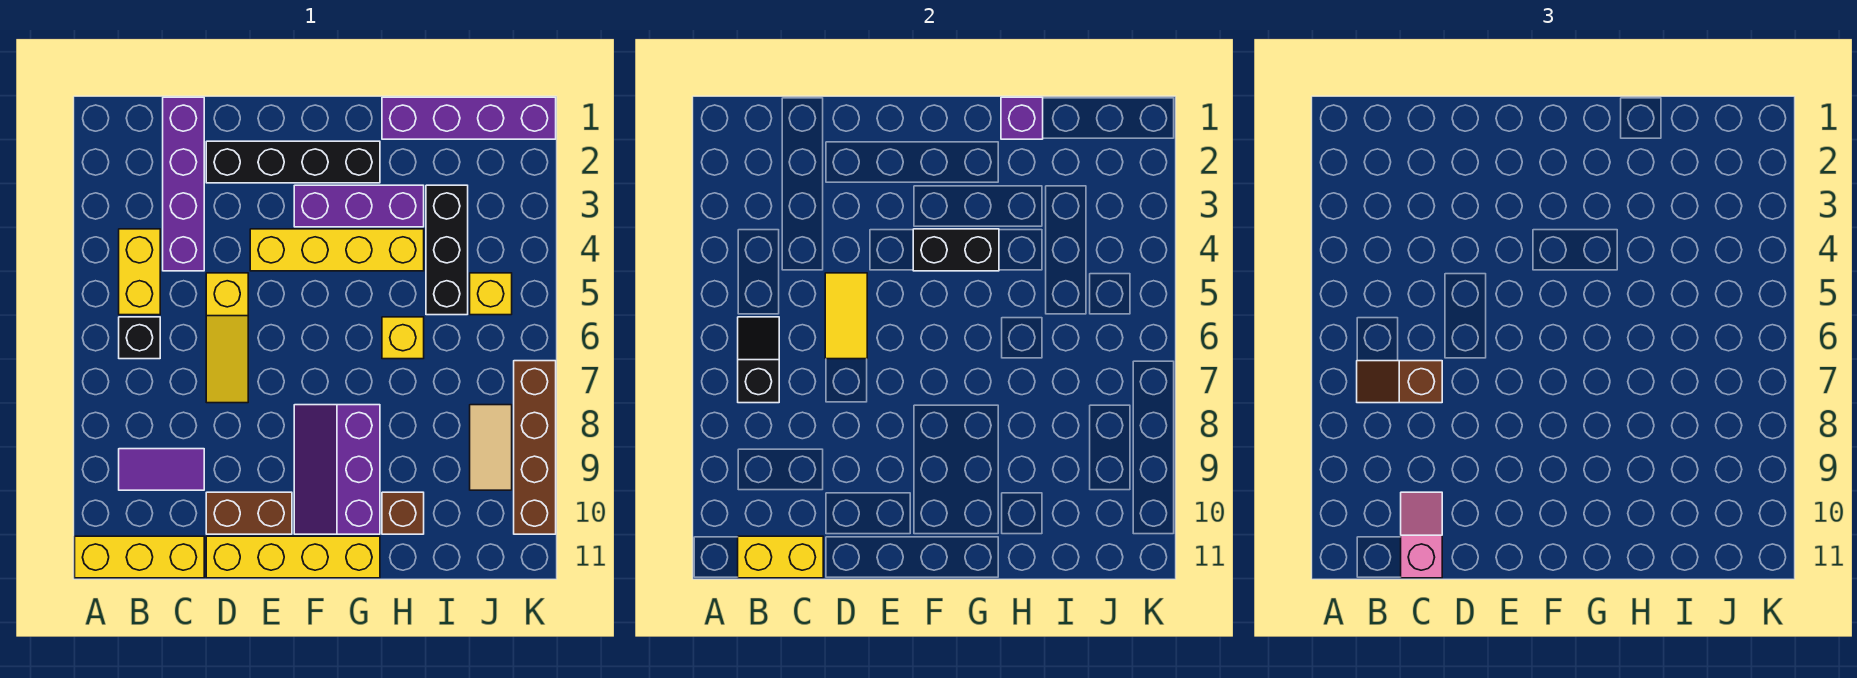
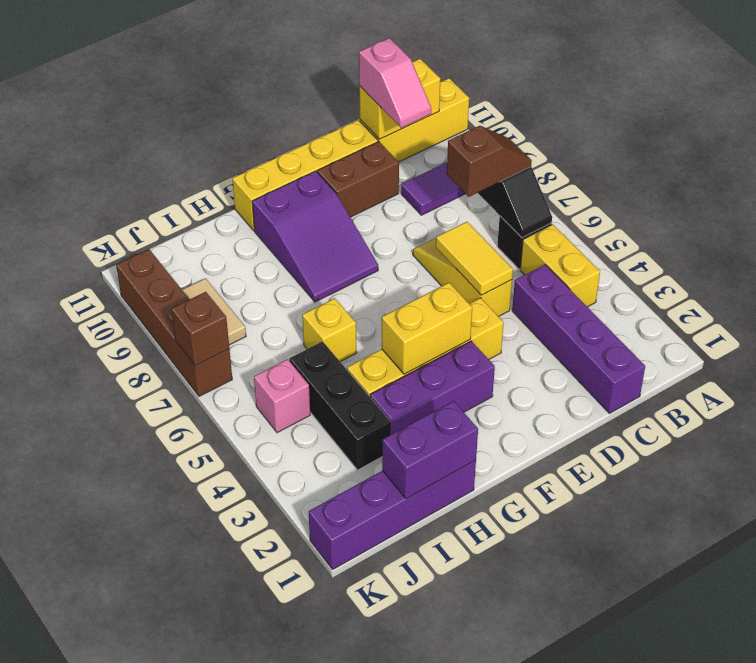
black brick D2:G2 level 1 -> none
black brick F4:G4 level 2 -> yellow brick F4:G4 level 2
purple slope F8:G10 level 1 top G -> purple slope F8:G10 level 1 top 10
purple brick H1 level 2 -> purple brick H1:I1 level 2
brown brick H10 level 1 -> brown brick K7 level 2
yellow brick J5 level 1 -> pink brick J5 level 1

